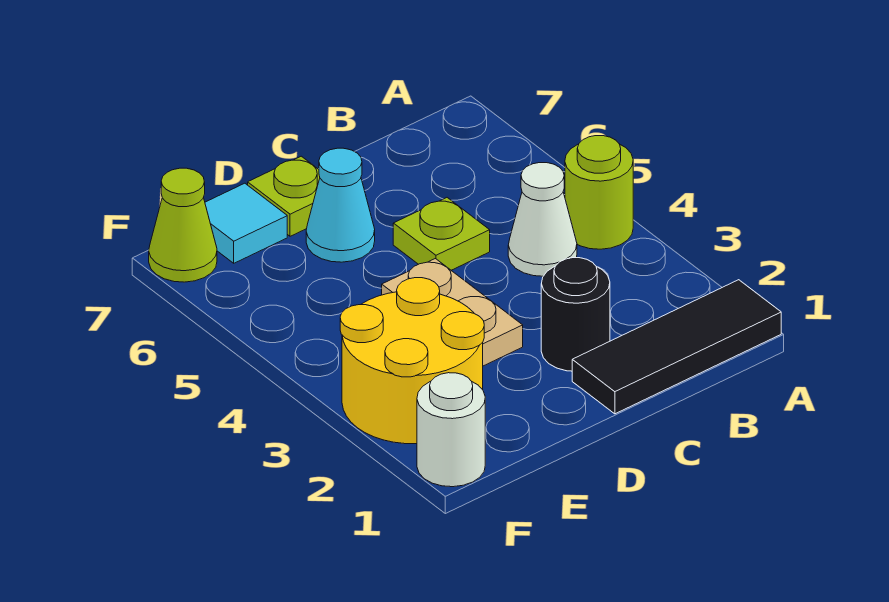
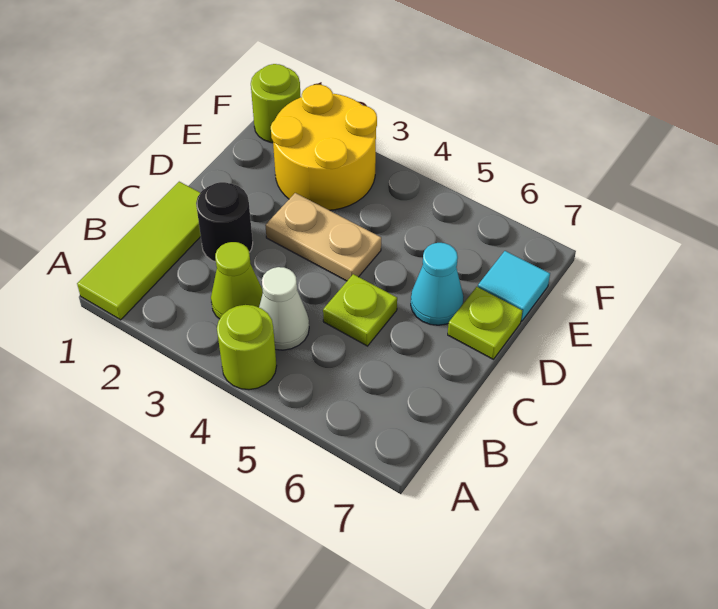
black tile A1:C1 level 1 -> lime tile A1:C1 level 1
white round brick F1 level 1 -> lime round brick F1 level 1
lime cone F7 level 1 -> lime cone B3 level 1

